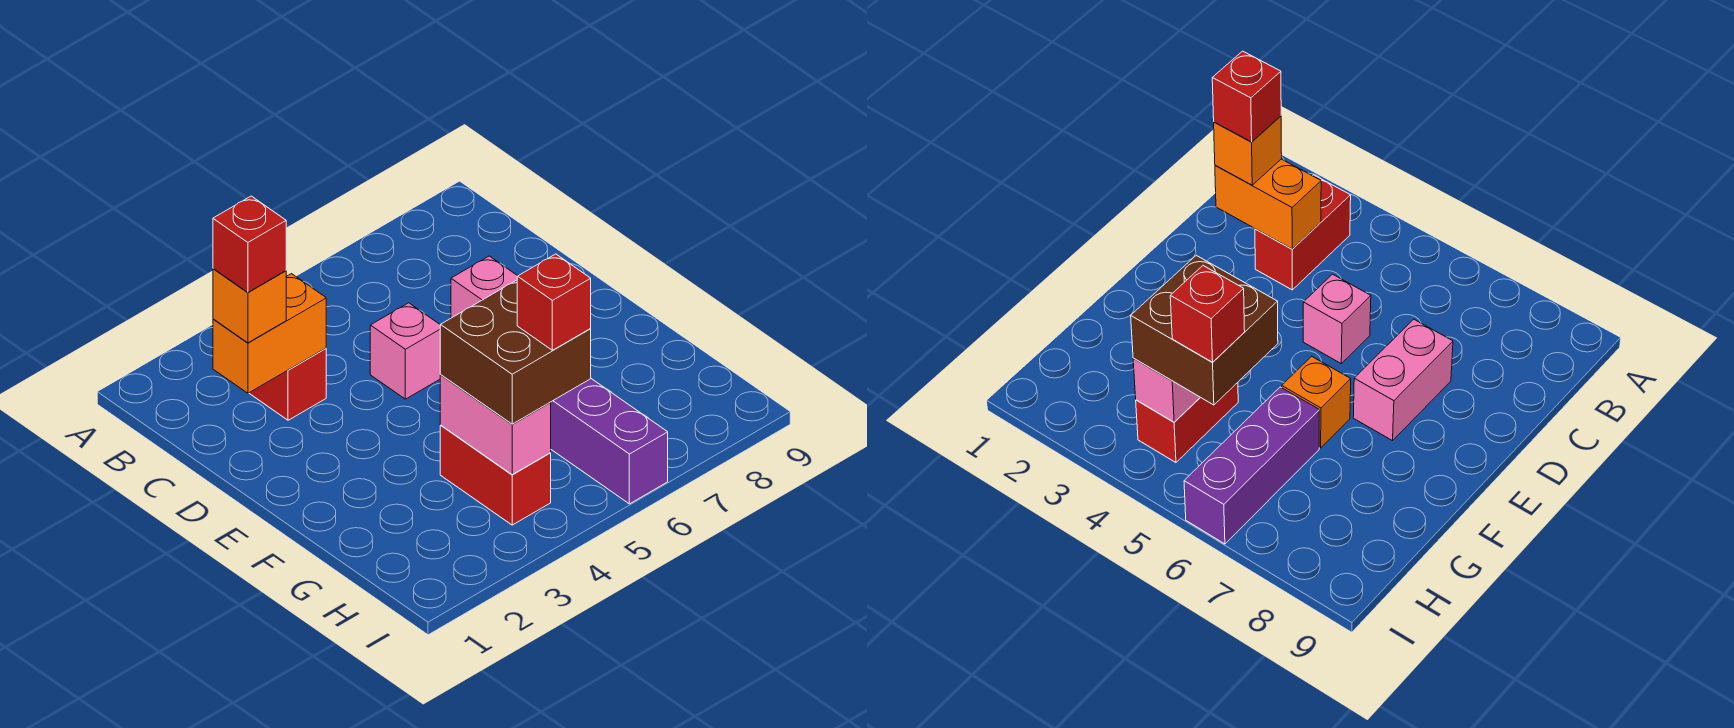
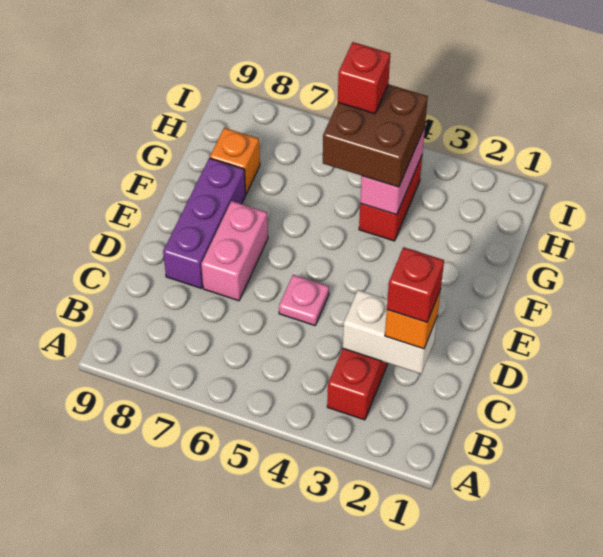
orange brick C2:C3 level 2 -> white brick C2:C3 level 2
pink brick D5 level 1 -> pink plate D5 level 1
orange brick F6 level 1 -> orange brick G8 level 1
purple brick G6:I6 level 1 -> purple brick D8:F8 level 1

